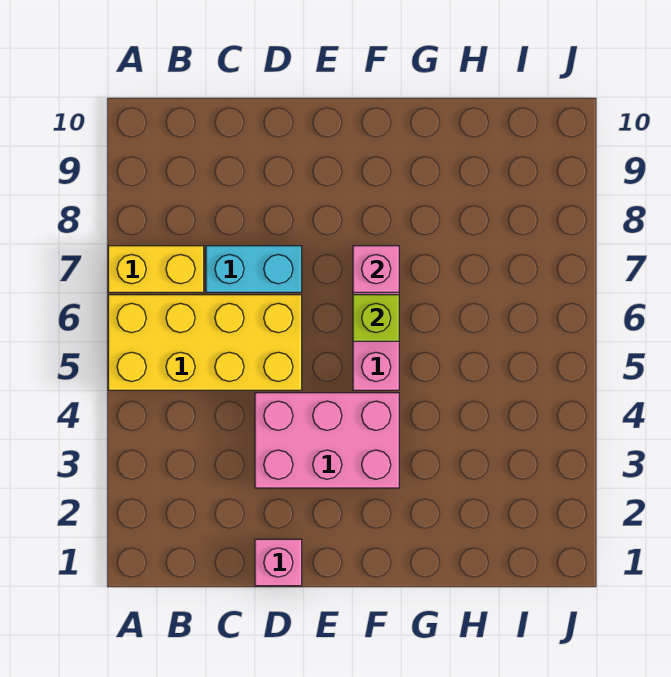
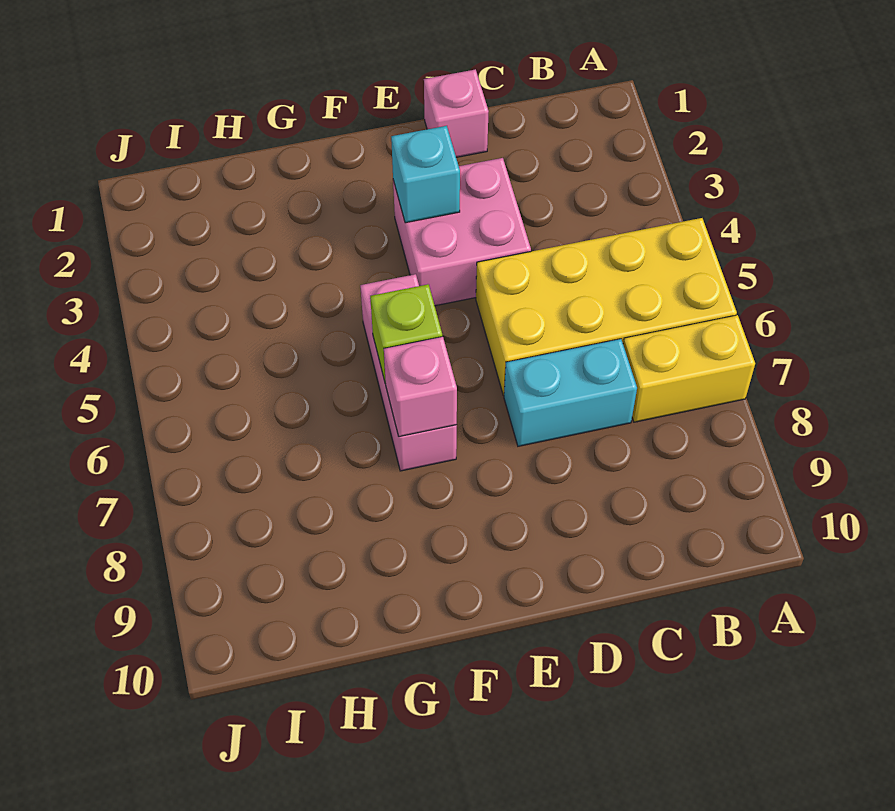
pink brick D3:F4 level 1 -> pink brick D3:E4 level 1
none -> cyan brick E3 level 2

